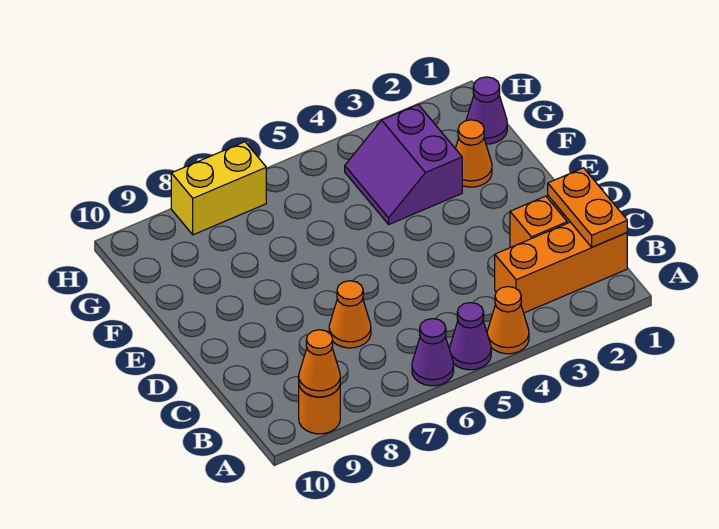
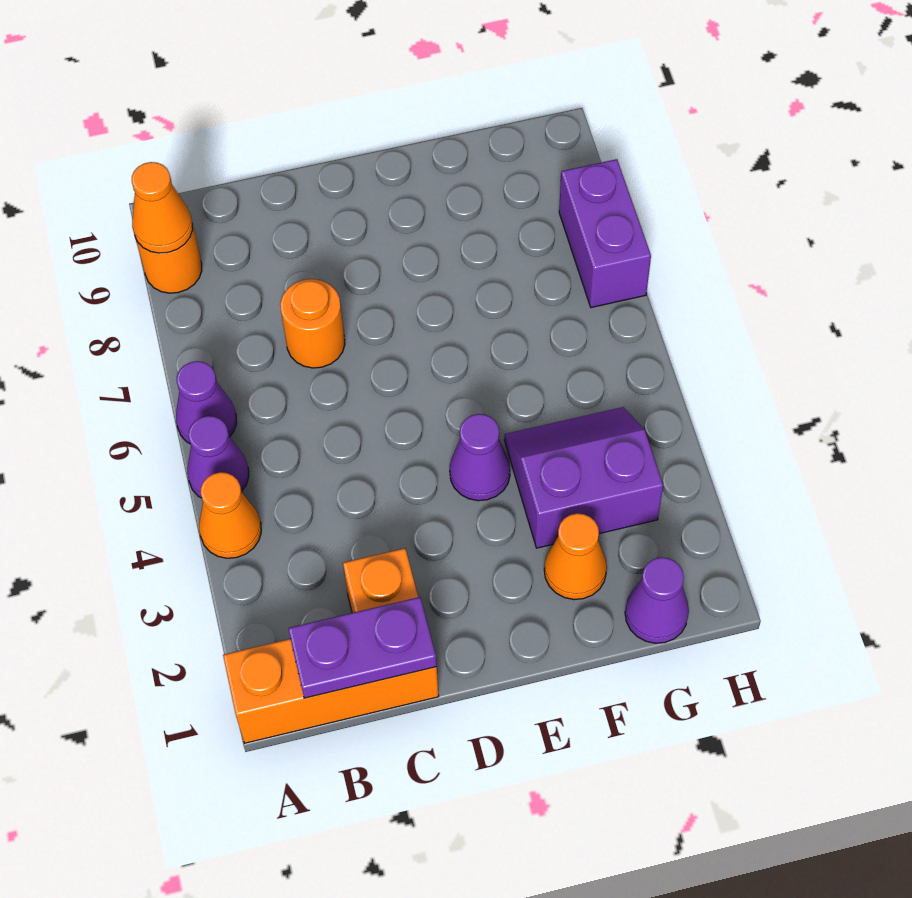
orange brick B1:B3 level 1 -> orange brick A1:C1 level 1
orange plate B1:C1 level 2 -> purple plate B1:C1 level 2
orange cone C7 level 1 -> orange round brick C7 level 1
none -> purple cone E4 level 1
yellow brick H7:H8 level 1 -> purple brick H7:H8 level 1

